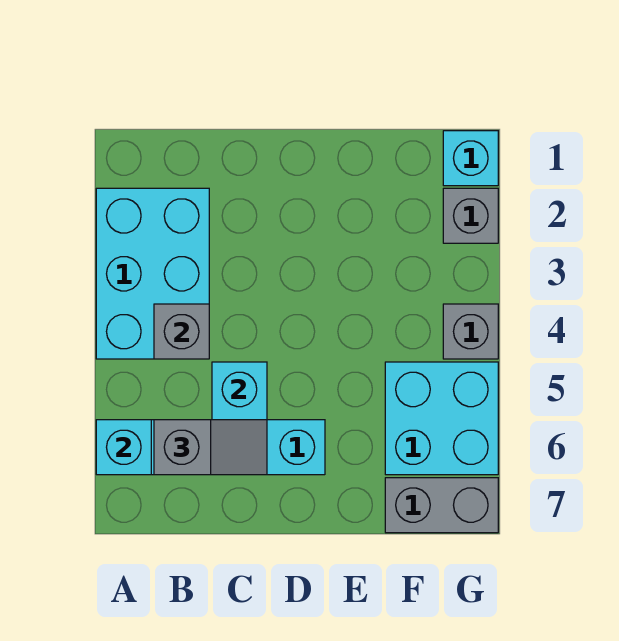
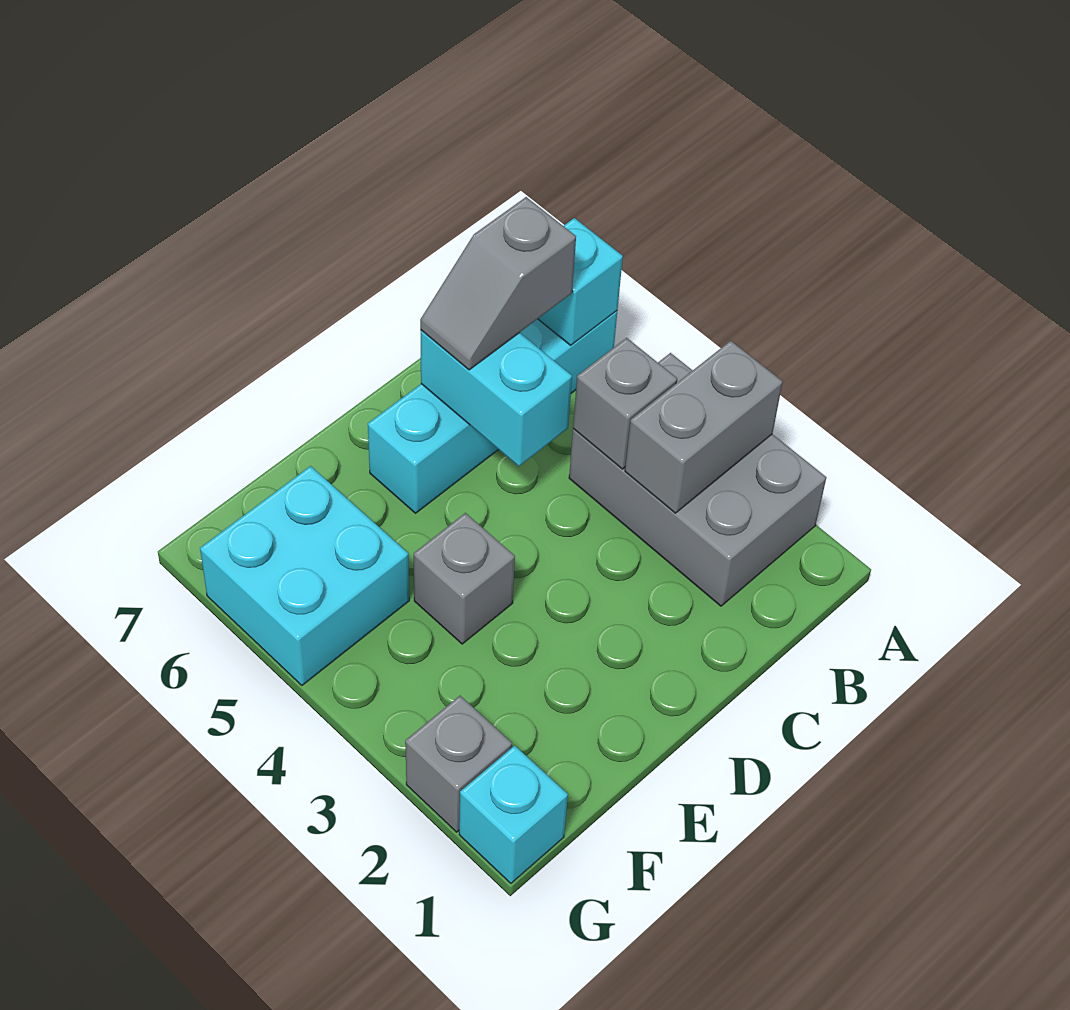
cyan brick A2:B4 level 1 -> grey brick A2:B4 level 1
grey brick F7:G7 level 1 -> grey brick A3:B3 level 2
grey brick G4 level 1 -> grey brick E4 level 1

